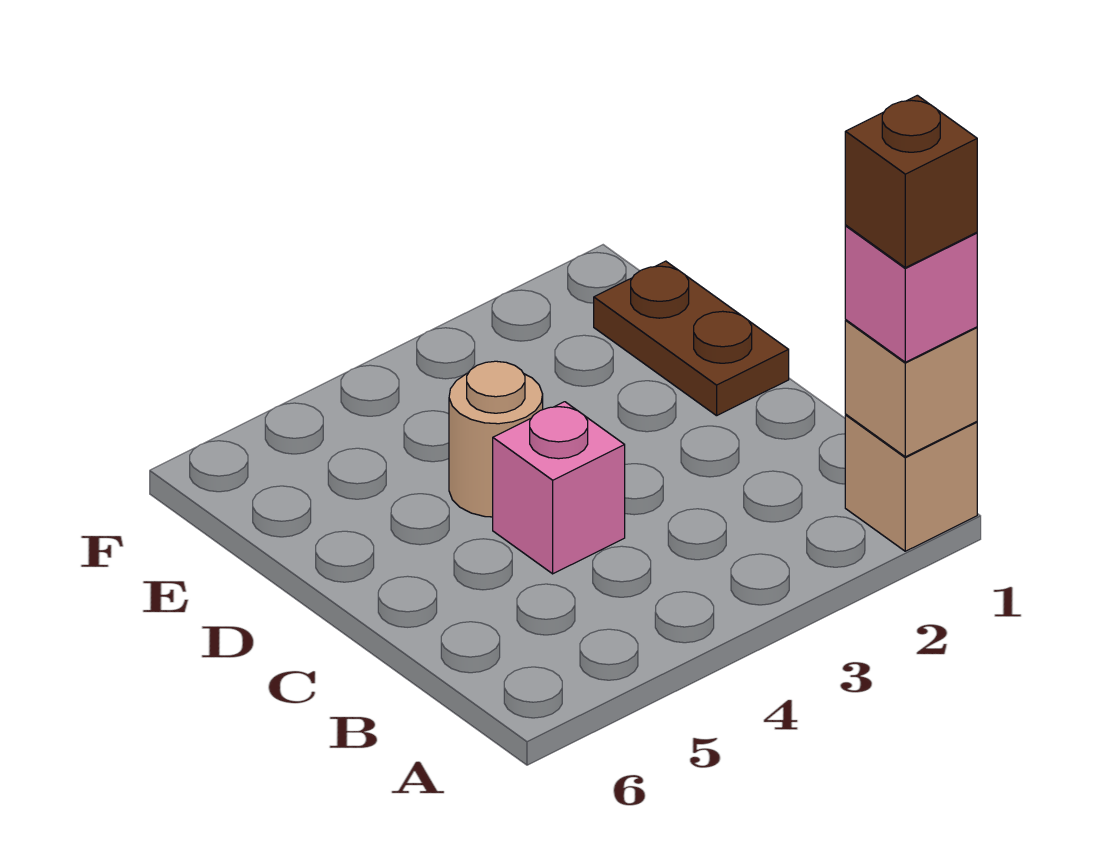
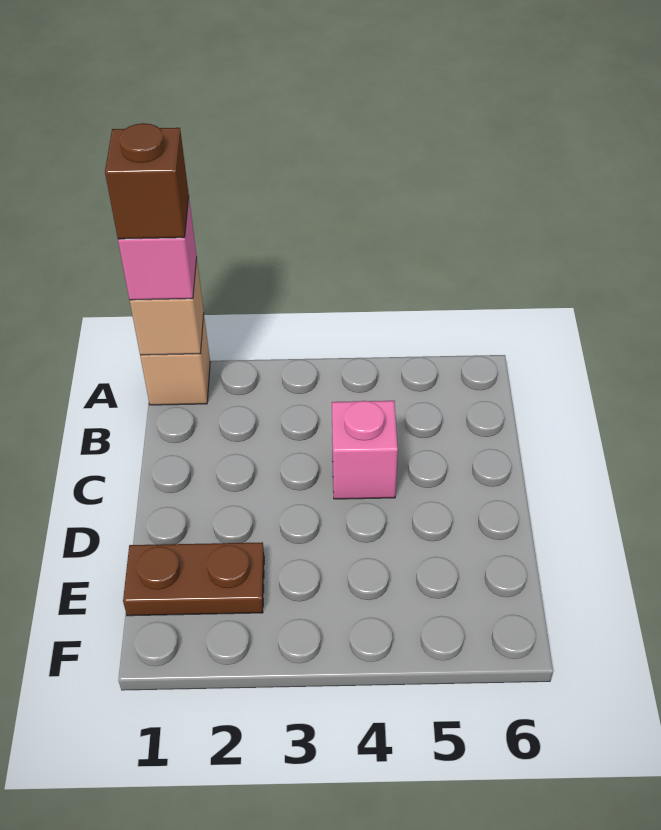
brown plate D1:E1 level 1 -> brown plate E1:E2 level 1
tan round brick D4 level 1 -> none

